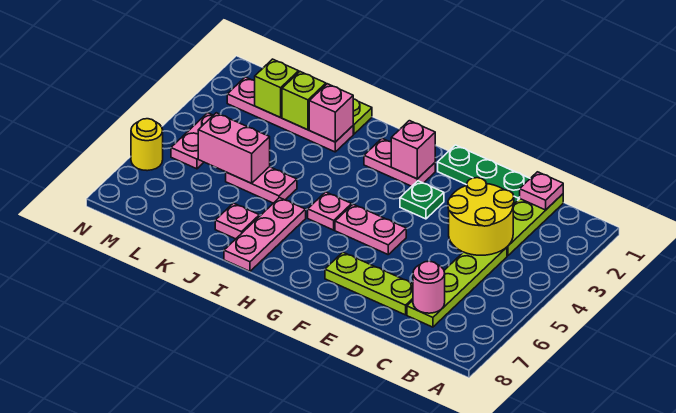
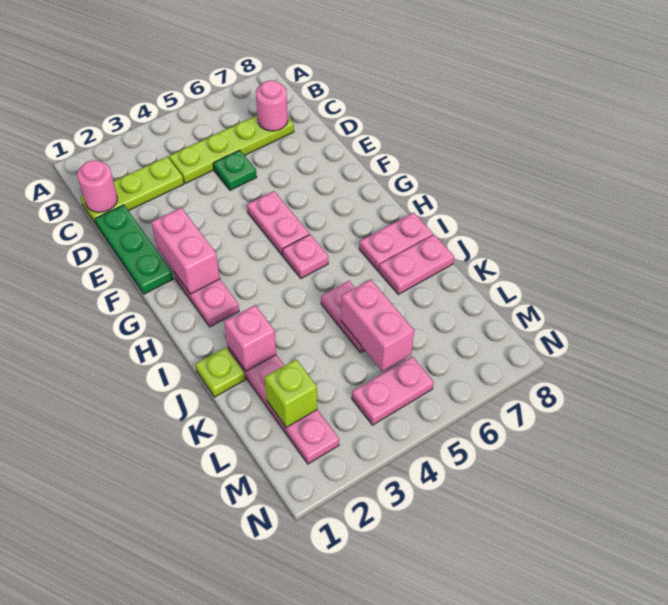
pink plate C1 level 2 -> pink round brick C1 level 2
yellow round brick C3:D4 level 2 -> none
lime plate D7:F7 level 1 -> none
green plate F3 level 1 -> green plate D5 level 1
pink brick G2 level 2 -> pink brick F2:G2 level 2
pink plate I6:I8 level 1 -> pink plate I7:I8 level 1
pink plate J7 level 1 -> pink plate J7:J8 level 1
lime brick K2 level 2 -> none
yellow round brick N6 level 1 -> none

